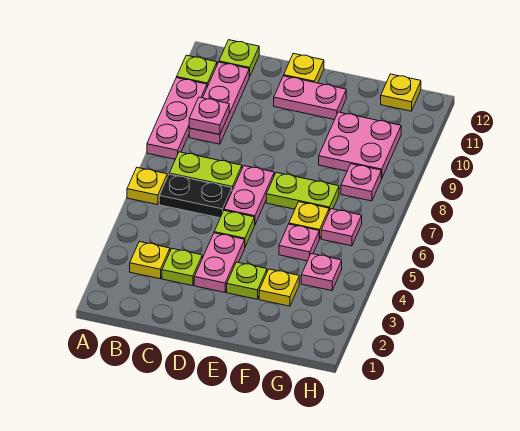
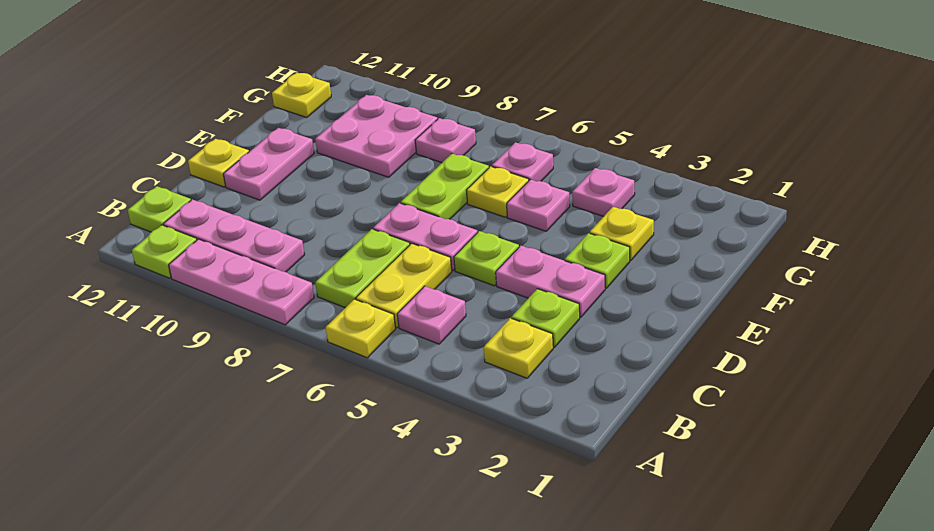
black plate B6:C6 level 1 -> yellow plate B6:C6 level 1
pink plate B9 level 2 -> pink plate B5 level 1

